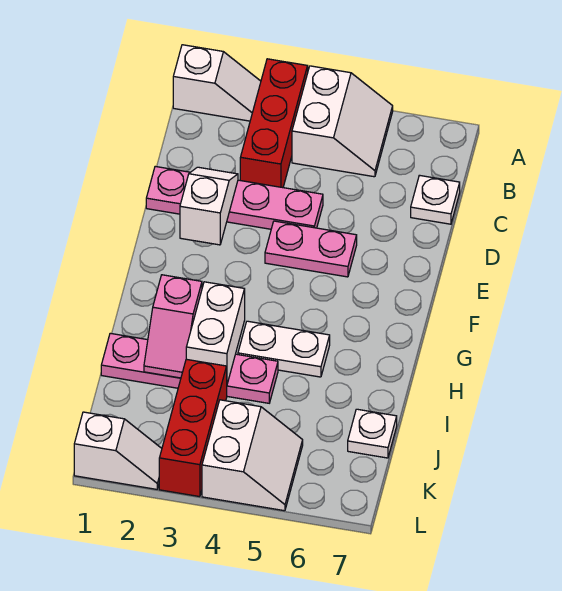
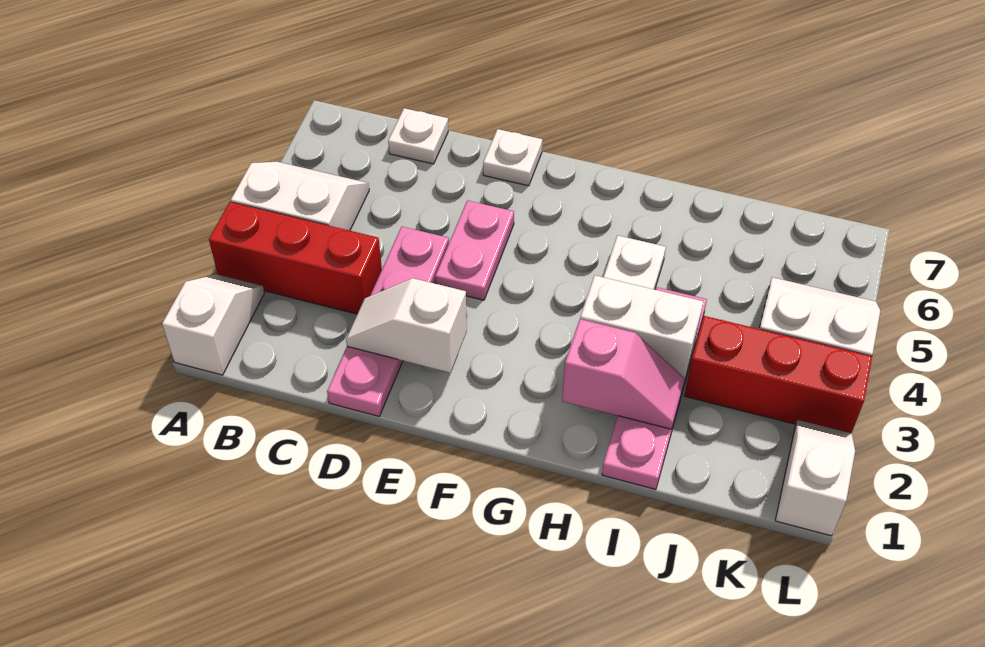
white plate J7 level 1 -> white plate E7 level 1

